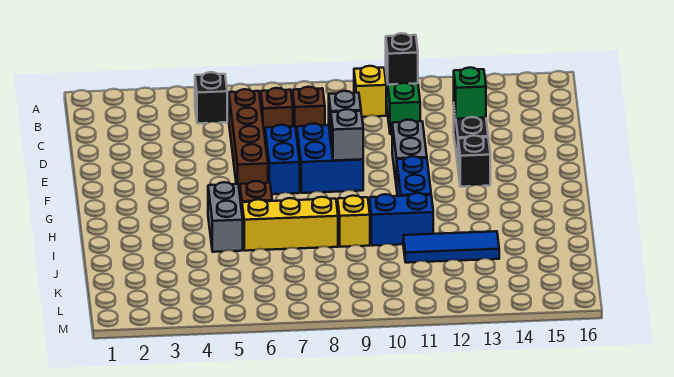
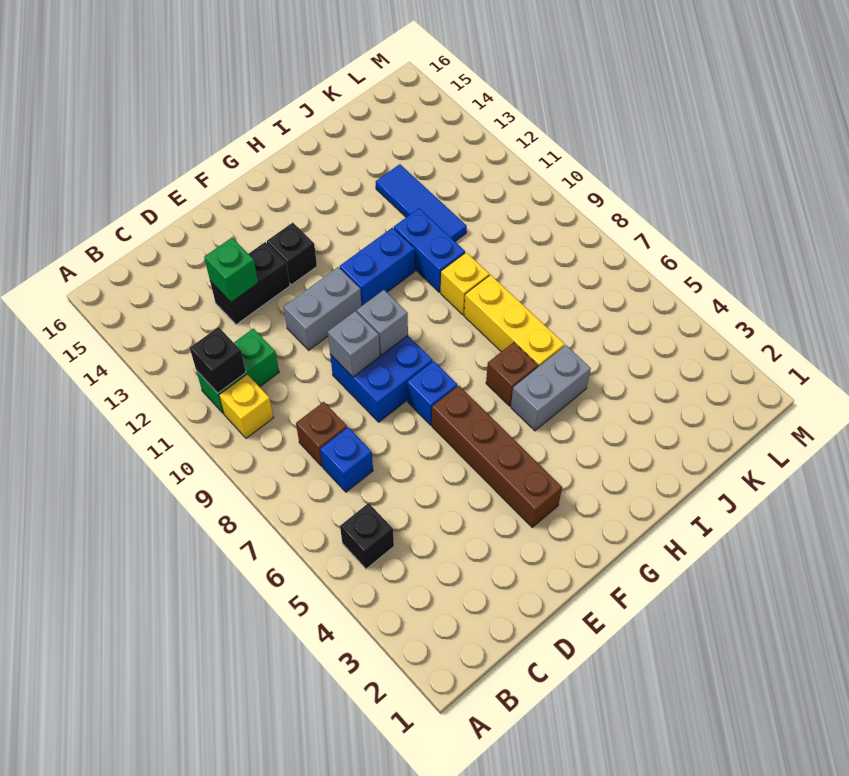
brown brick C6:F6 level 1 -> brown brick F3:F6 level 1
brown brick C7 level 1 -> blue brick C7 level 1
blue brick E7:F7 level 1 -> blue brick F7 level 1

